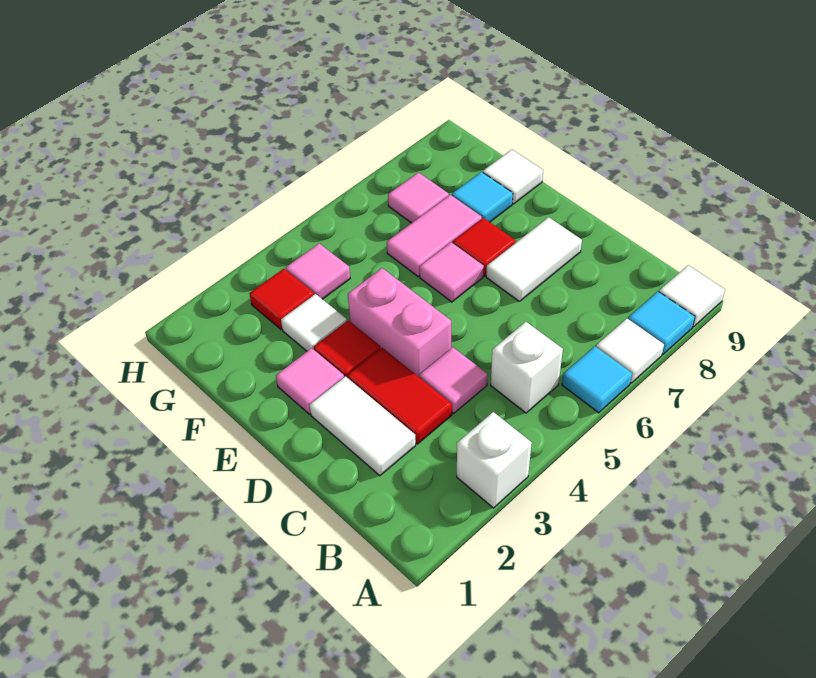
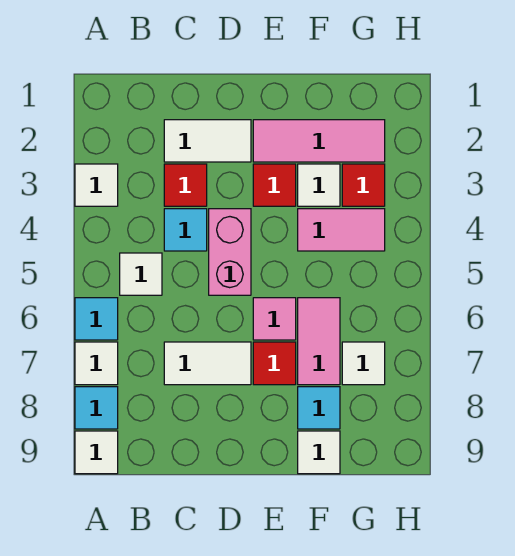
white brick A3 level 1 -> white tile A3 level 1
white brick B5 level 1 -> white tile B5 level 1
red tile C3:D3 level 1 -> red tile C3 level 1
pink tile C4 level 1 -> cyan tile C4 level 1
pink brick D4:E4 level 1 -> pink brick D4:D5 level 1
white tile D7:D8 level 1 -> white tile C7:D7 level 1
pink tile E2 level 1 -> pink tile E2:G2 level 1
pink tile G4 level 1 -> pink tile F4:G4 level 1
pink tile G7 level 1 -> white tile G7 level 1

